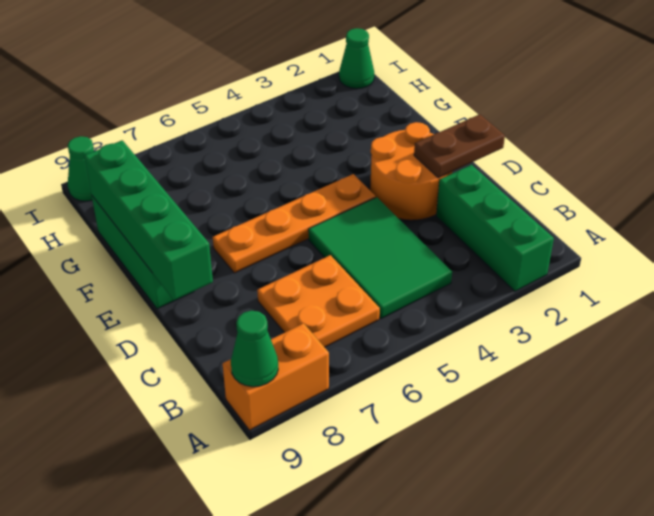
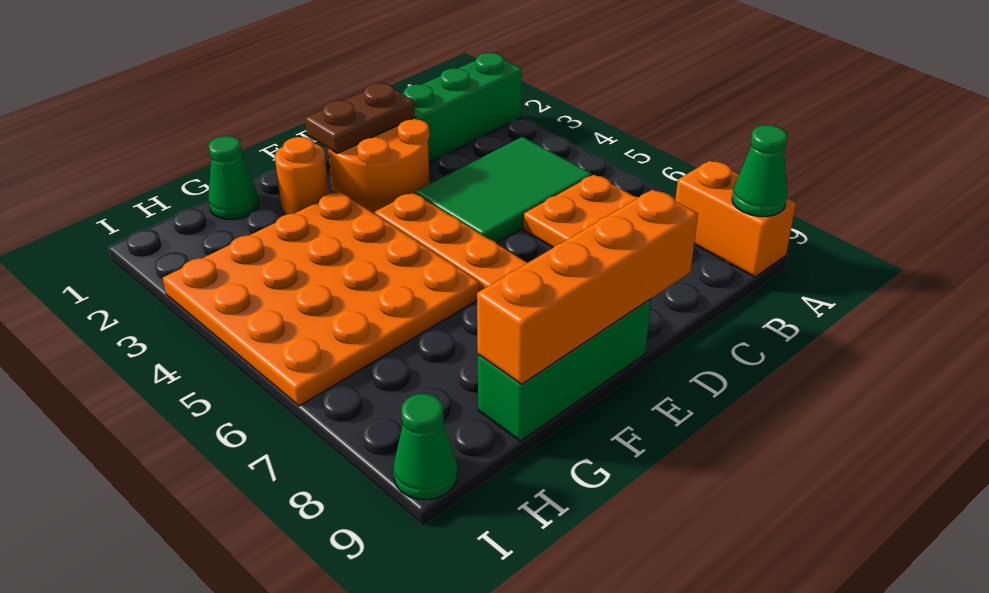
brown plate D1:D2 level 2 -> brown plate D2:E2 level 2
green brick D9:G9 level 2 -> orange brick D9:G9 level 2
none -> orange round brick F2 level 1
none -> orange plate F3:I6 level 1
green cone I1 level 1 -> green cone G1 level 1

